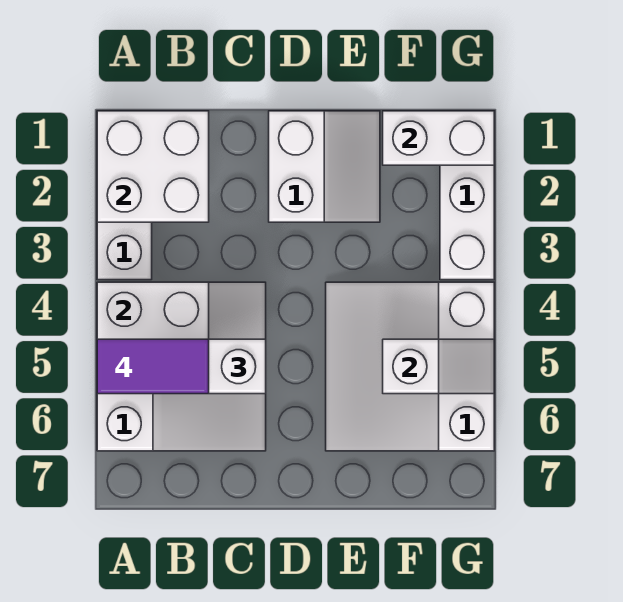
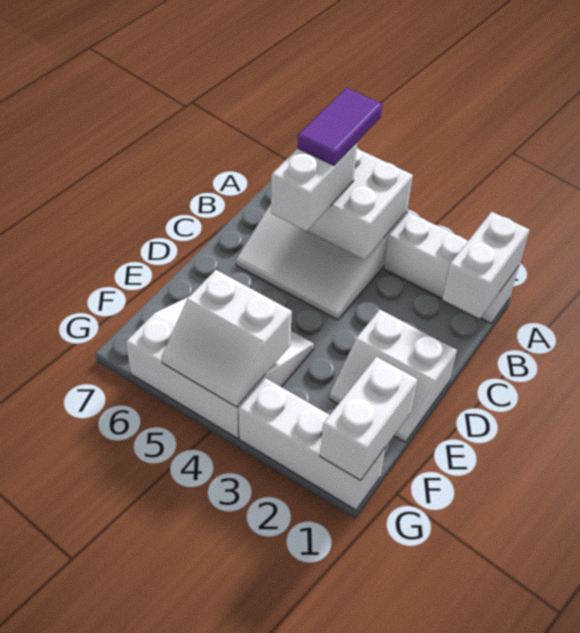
white brick A1:B2 level 2 -> white brick A1:B1 level 2
white slope F5:G5 level 2 top F -> white slope F4:G5 level 2 top F

